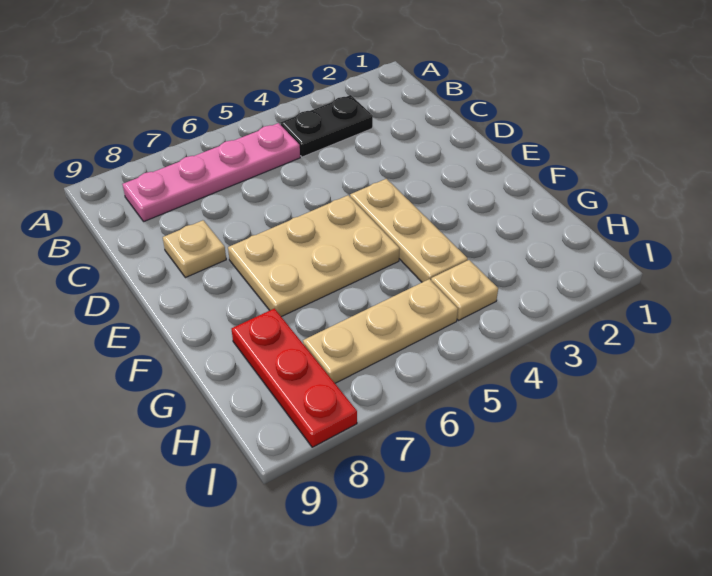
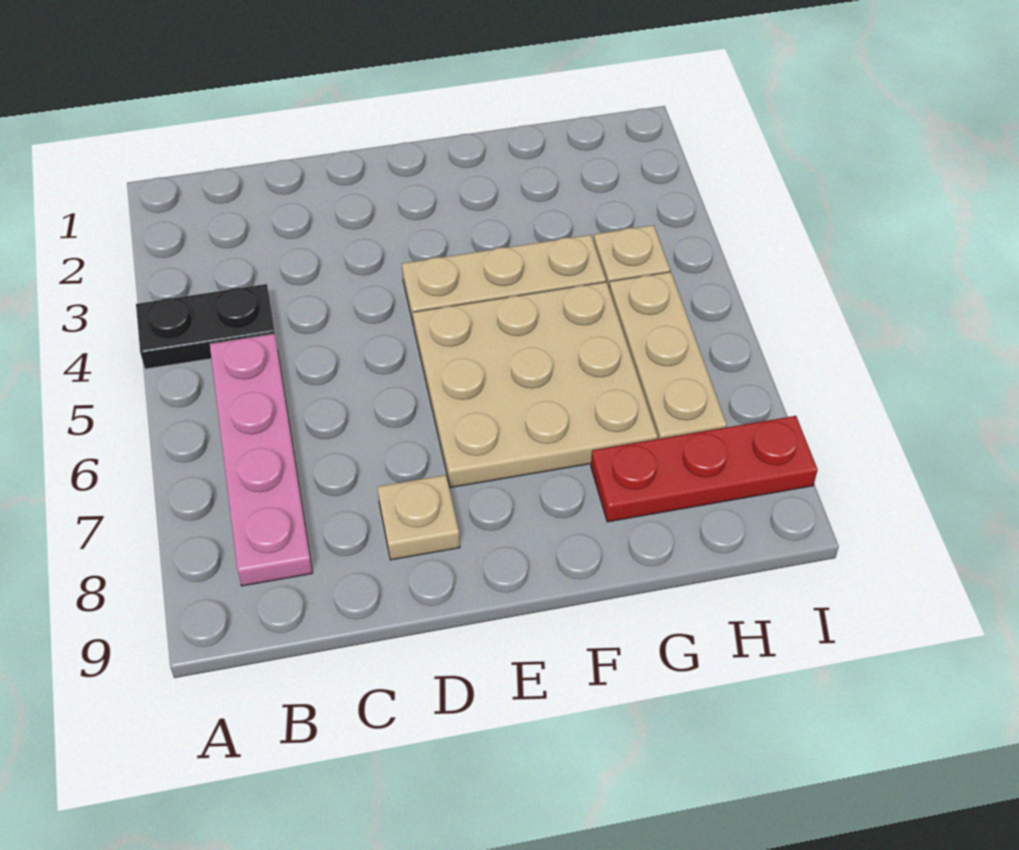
black plate B3:B4 level 1 -> black plate A4:B4 level 1
tan plate E5:F7 level 1 -> tan plate E5:G7 level 1

